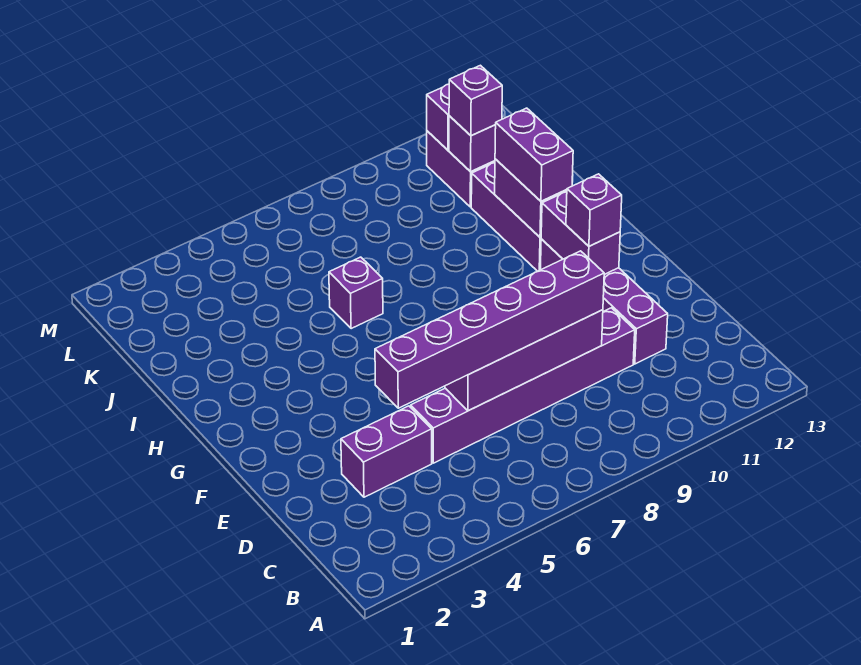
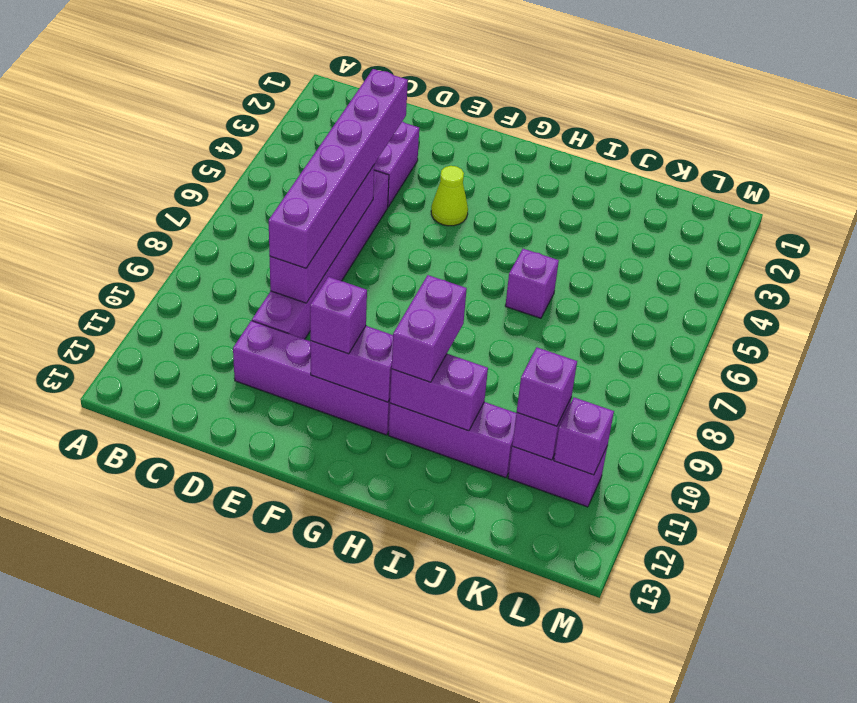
none -> lime cone F4 level 1
purple brick H11:I11 level 3 -> purple brick H10:H11 level 3

